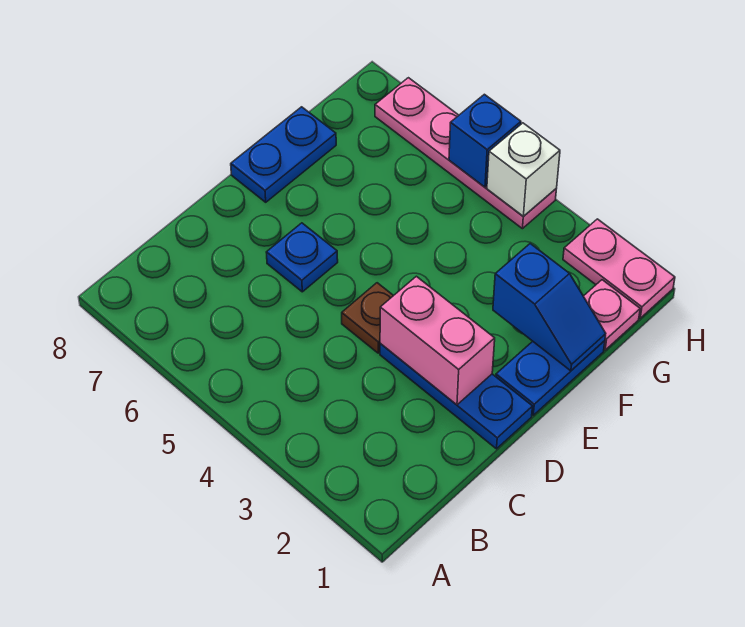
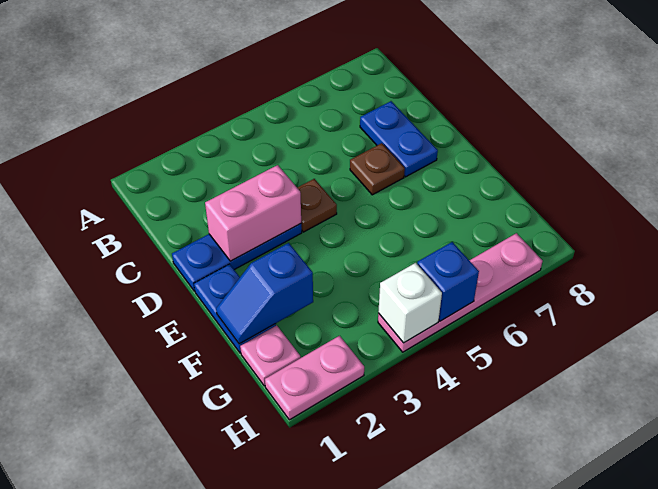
blue plate D6 level 1 -> brown plate D6 level 1
blue plate E8:F8 level 1 -> blue plate C7:D7 level 1

